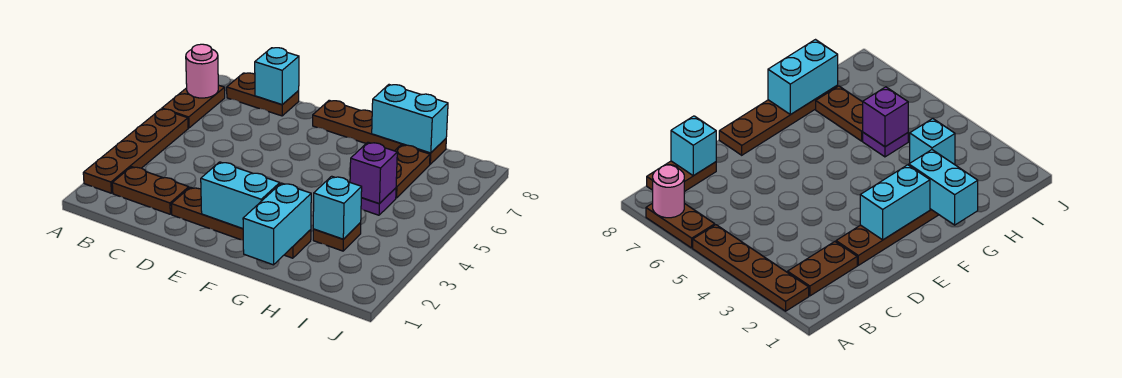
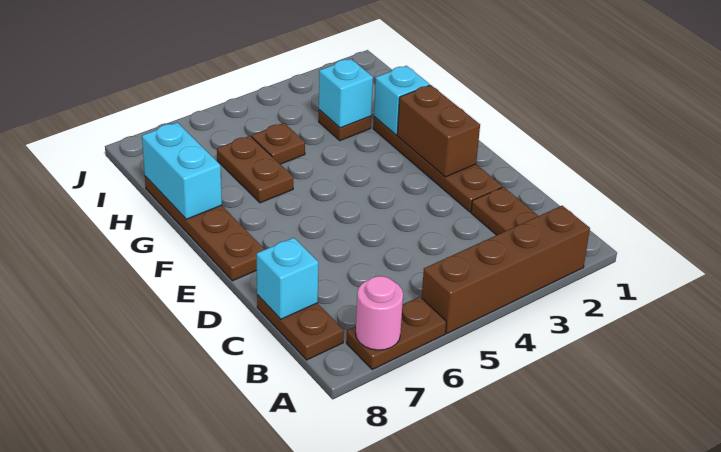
brown plate A2:A5 level 1 -> brown brick A2:A5 level 1
cyan brick E2:F2 level 2 -> brown brick E2:F2 level 2
cyan brick G1:G2 level 2 -> cyan brick G2 level 2
purple plate H5 level 1 -> brown plate H5 level 1
purple brick H5 level 2 -> none
brown plate H6:H7 level 1 -> brown plate G6:H6 level 1

